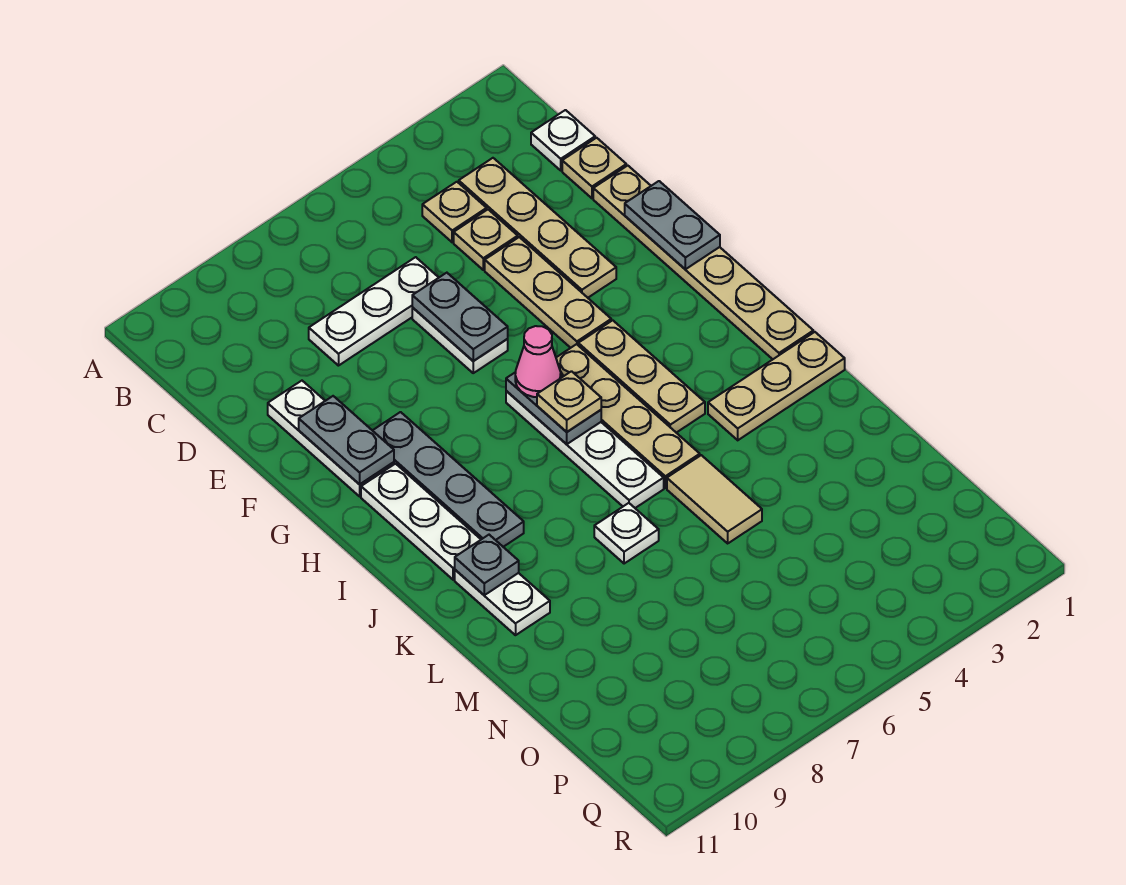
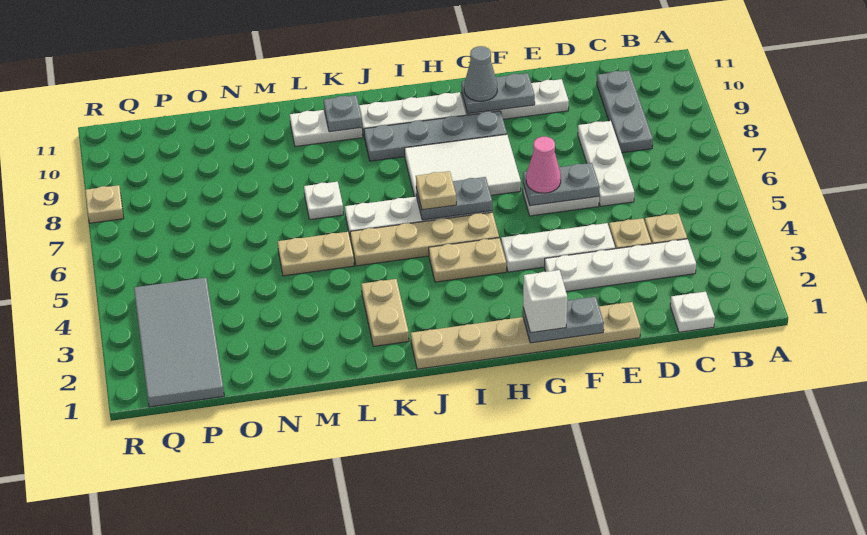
tan plate C3:F3 level 1 -> white plate C3:F3 level 1
none -> grey plate C8:C10 level 1
tan plate D1 level 1 -> tan plate R8 level 1
tan plate E4:G4 level 1 -> white plate E4:G4 level 1
none -> white brick G1 level 3
none -> white tile G7:I8 level 1
none -> grey cone G10 level 3
tan plate H4:J4 level 1 -> tan plate H4:I4 level 1
pink cone H6 level 3 -> pink cone F6 level 3
tan plate K1:K3 level 1 -> tan plate K2:K3 level 1
tan tile L5:M5 level 1 -> tan plate L5:M5 level 1
none -> grey tile P1:Q4 level 1

